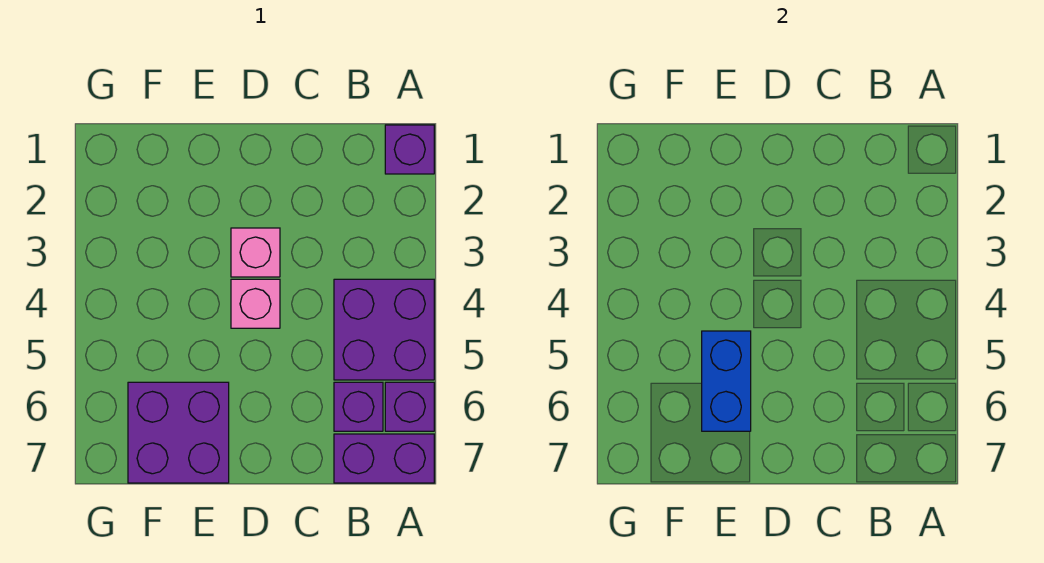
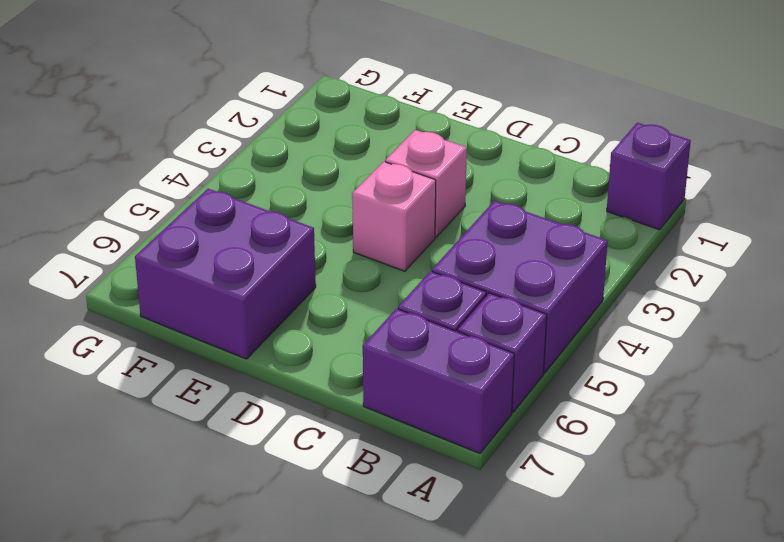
blue brick E5:E6 level 2 -> none

